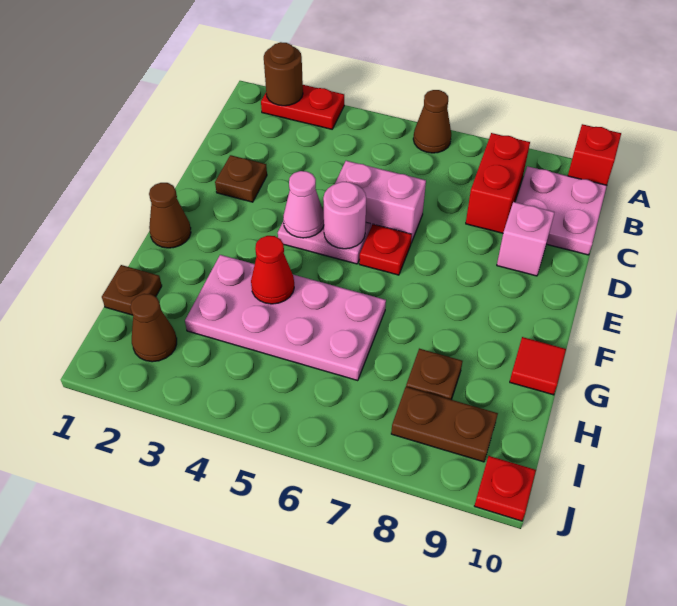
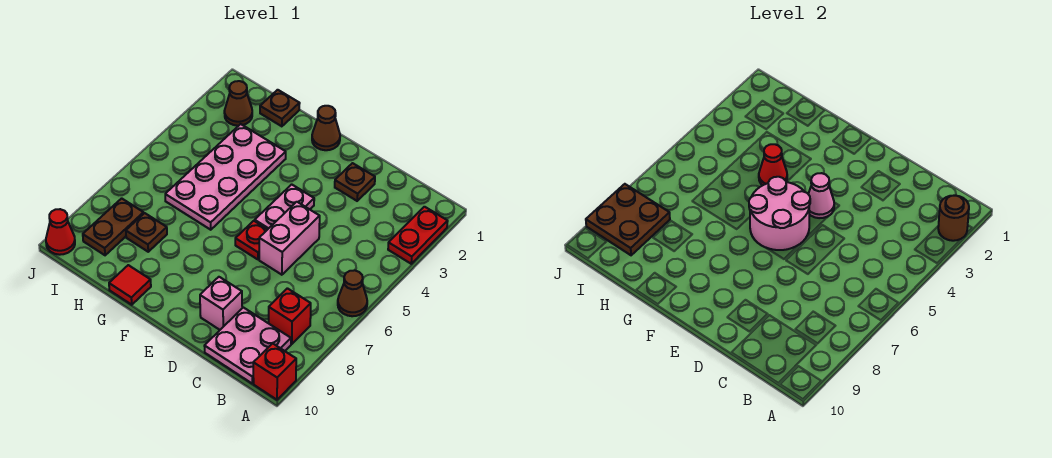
red brick B8:C8 level 1 -> red brick B8 level 1
pink round brick E5 level 2 -> pink round brick E5:F6 level 2
none -> brown plate I8:J9 level 2
red plate J10 level 1 -> red cone J10 level 1

